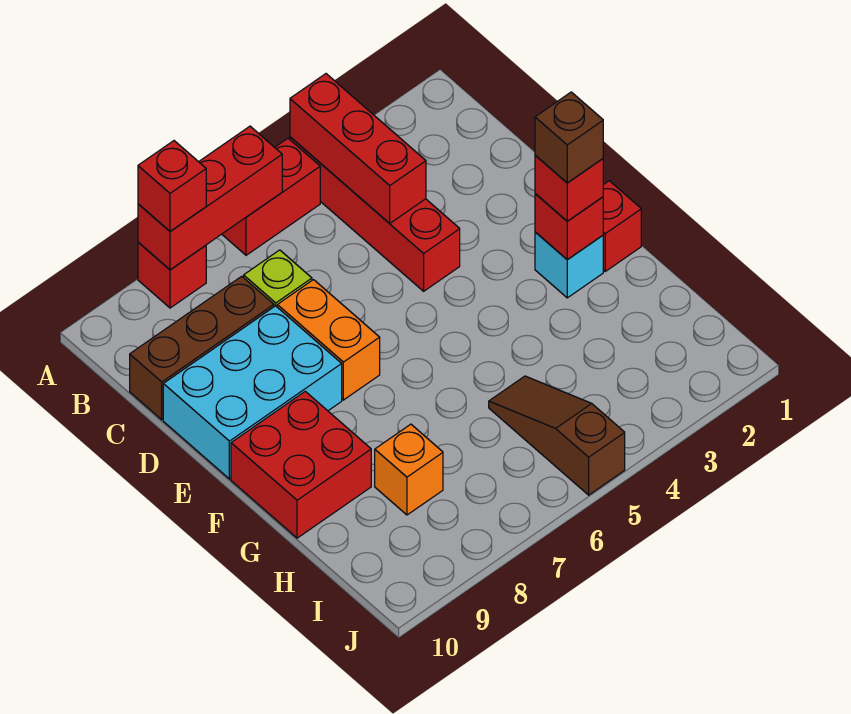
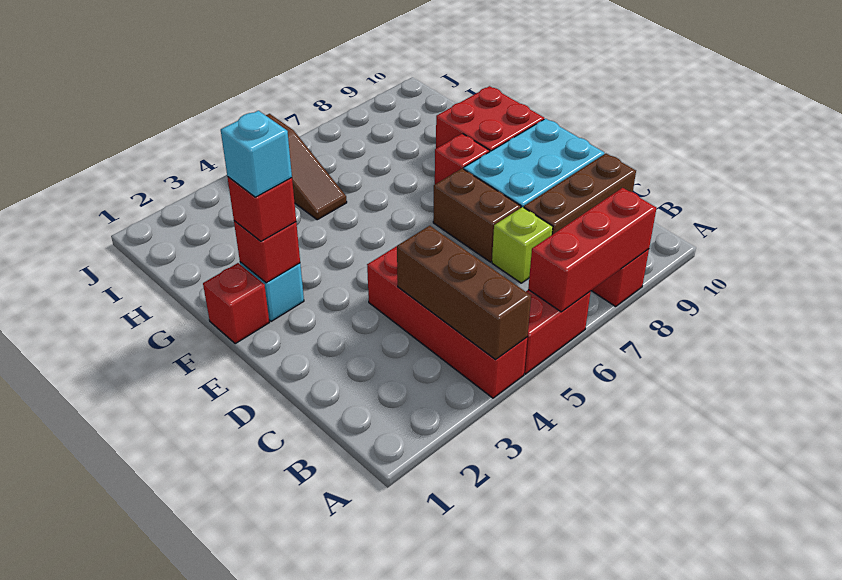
red brick A4:C4 level 2 -> brown brick A4:C4 level 2
red brick A8 level 3 -> red brick F8 level 1
orange brick D7:E7 level 1 -> brown brick D7:E7 level 1
brown brick F2 level 4 -> cyan brick F2 level 4
orange brick H8 level 1 -> none

